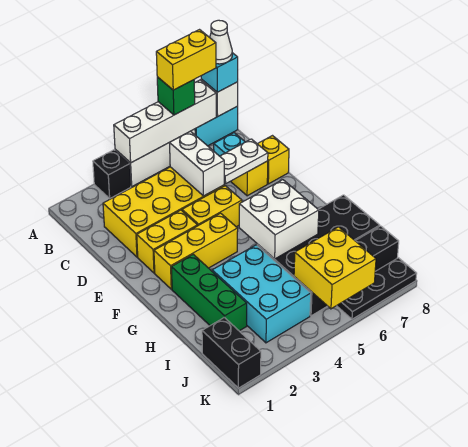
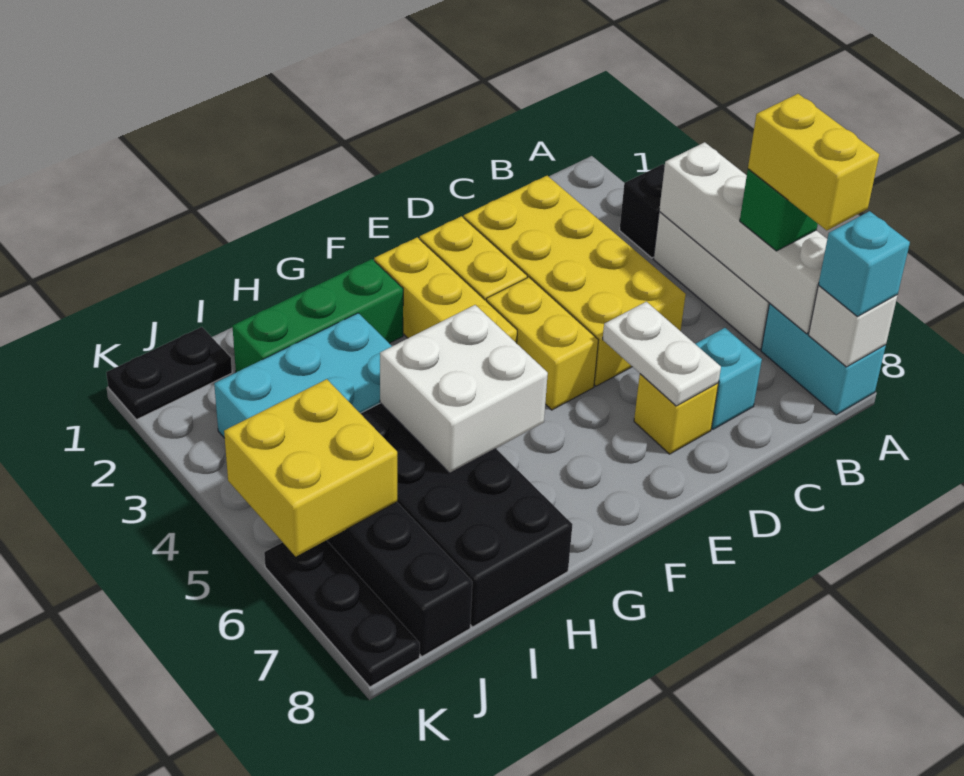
white cone A8 level 4 -> none
white brick C5:D5 level 2 -> none
yellow brick D8 level 1 -> none
black brick J1:K1 level 1 -> black plate J1:K1 level 1

